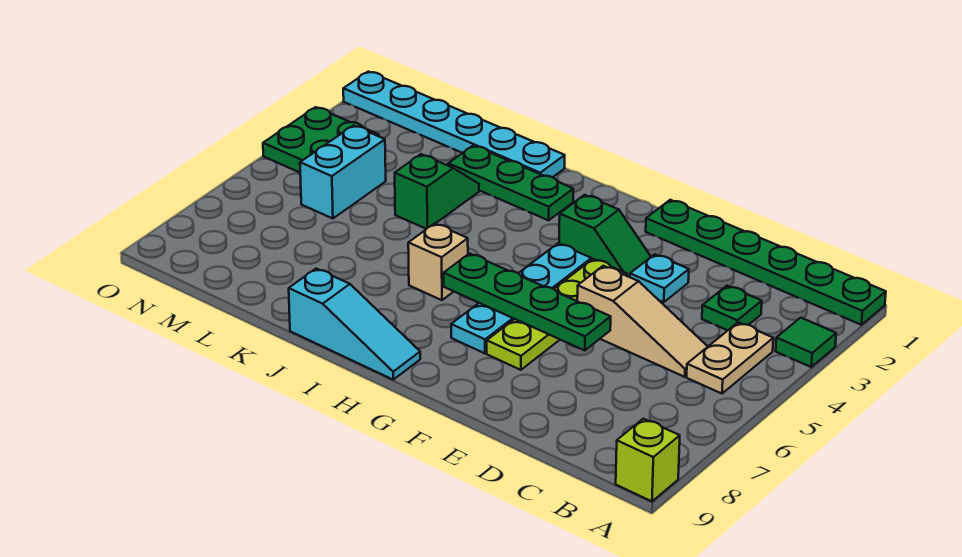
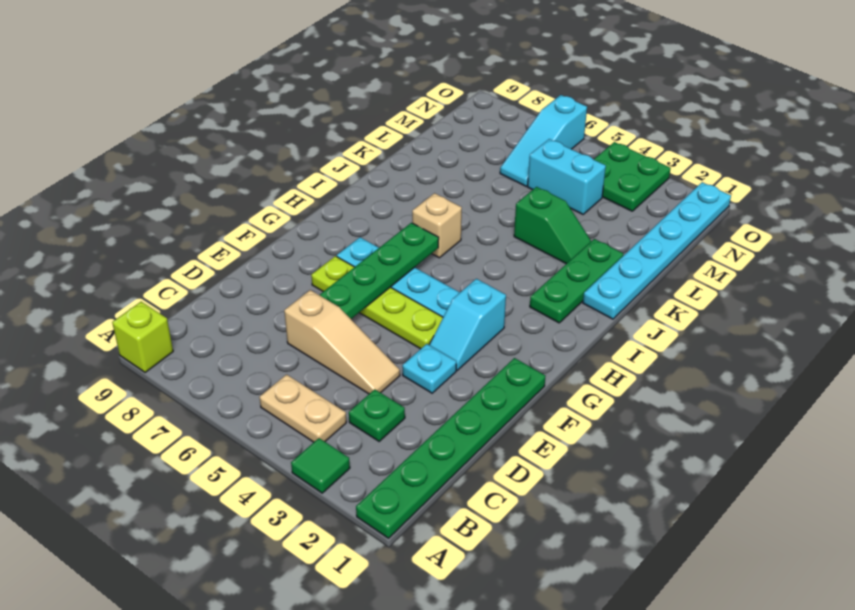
tan slope C5:E5 level 1 top E -> tan slope D4:D6 level 1 top 6
green slope F3:G3 level 1 top G -> cyan slope F3:G3 level 1 top G
cyan slope H9:J9 level 1 top J -> cyan slope M6:O6 level 1 top O

